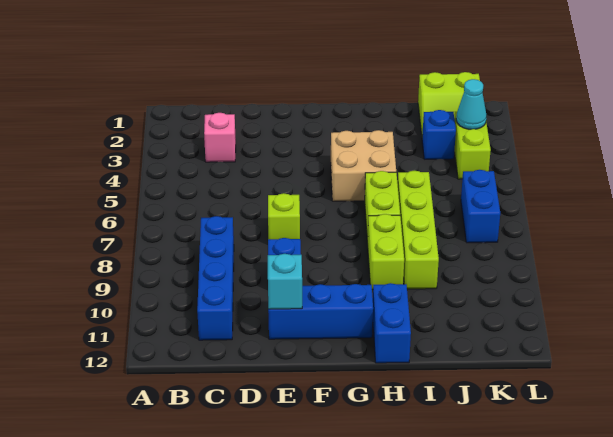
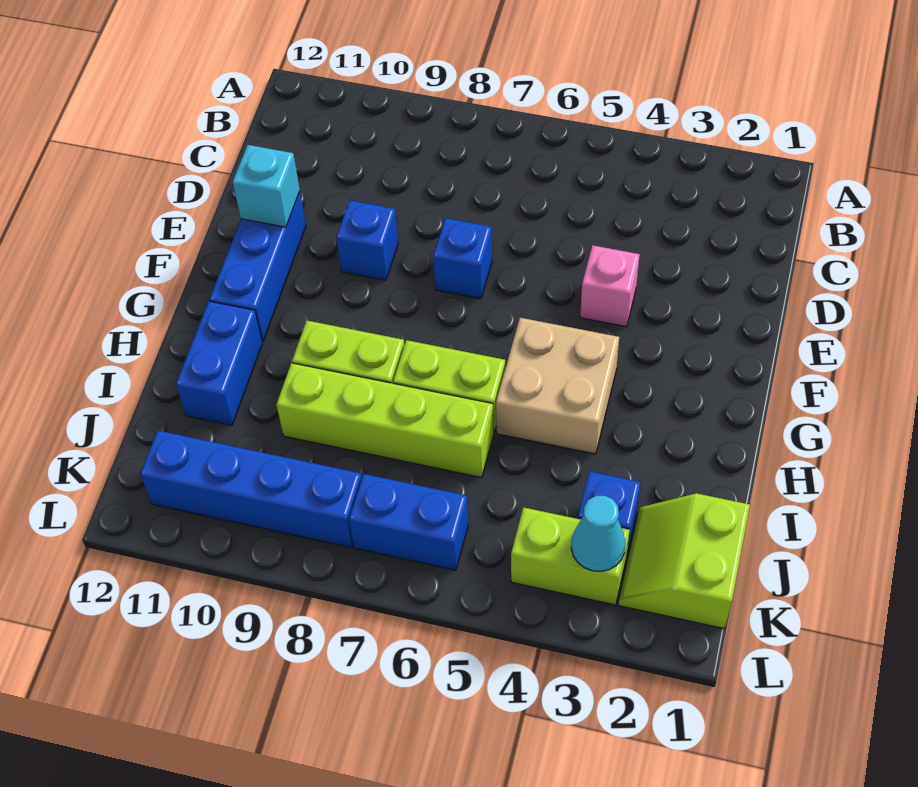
pink brick C3 level 1 -> pink brick E4 level 1
blue brick C8:C11 level 1 -> blue brick K8:K11 level 1
lime brick E7 level 1 -> blue brick E7 level 1
blue brick H11:H12 level 1 -> blue brick H11:I11 level 1

